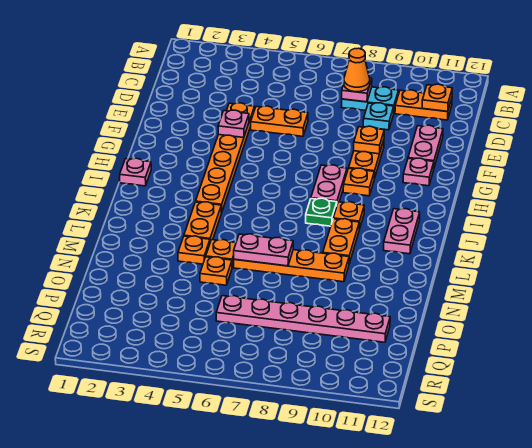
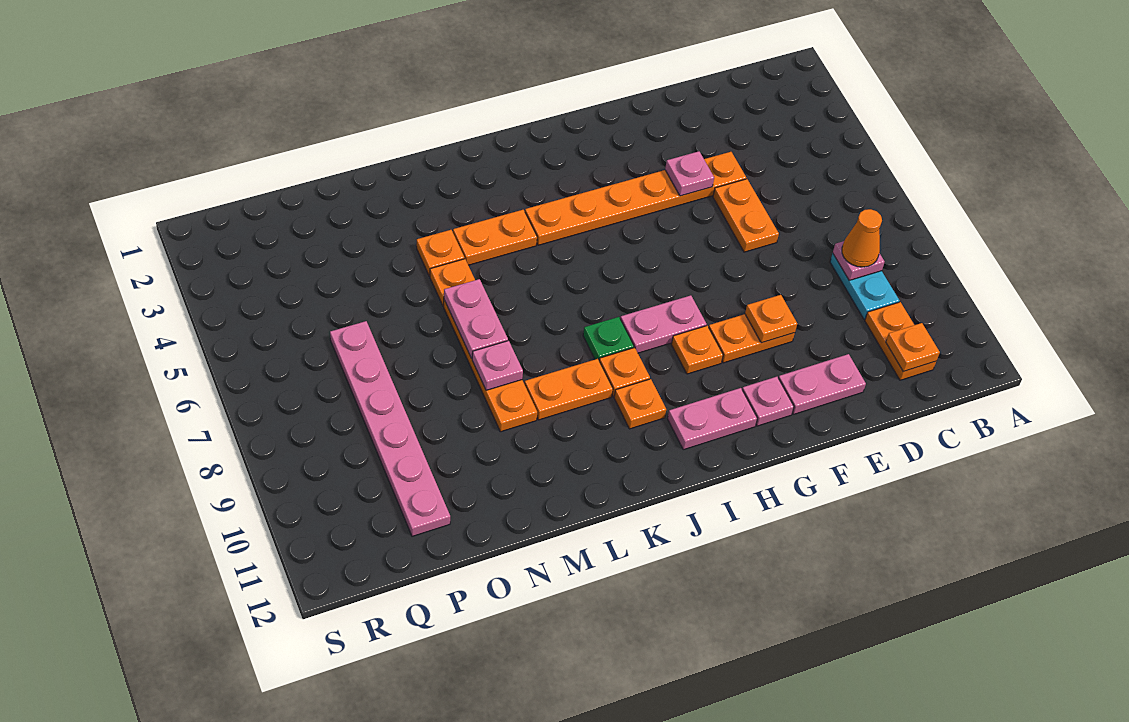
cyan plate D9 level 1 -> none
pink plate I1 level 1 -> pink plate M8 level 2
pink plate J11:K11 level 1 -> pink plate H11:I11 level 1
orange plate N5 level 1 -> orange plate J10 level 1

